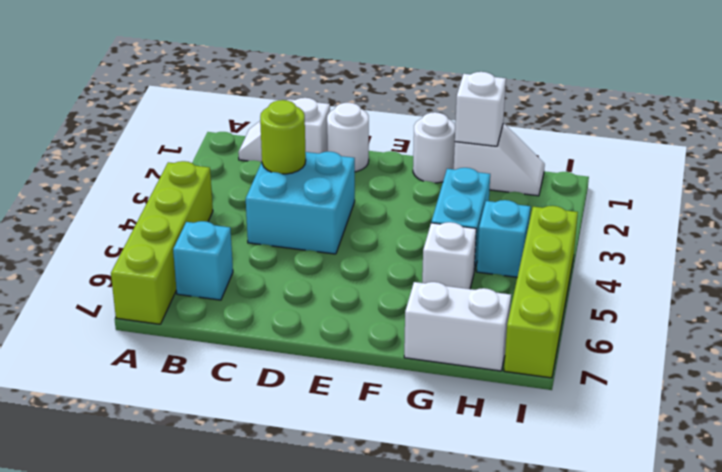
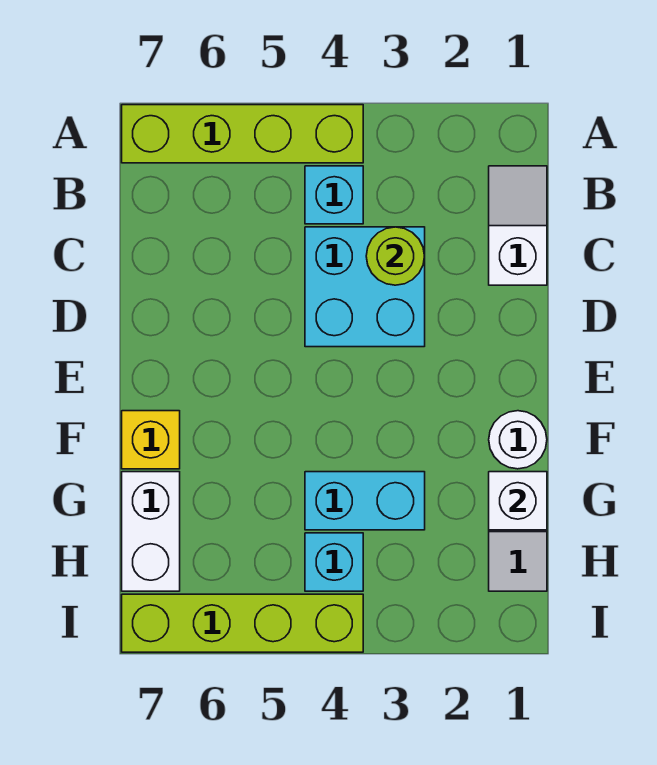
cyan brick B6 level 1 -> cyan brick B4 level 1
white round brick D1 level 1 -> none
none -> yellow brick F7 level 1
white brick G5 level 1 -> none

